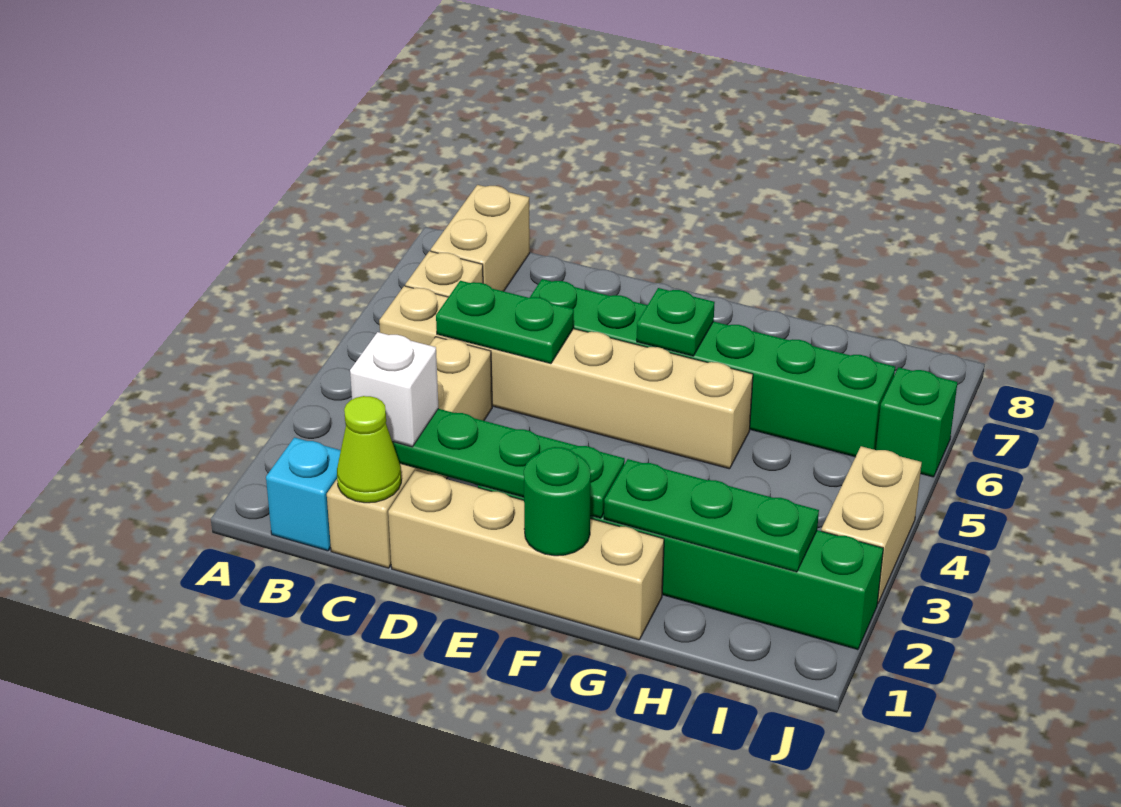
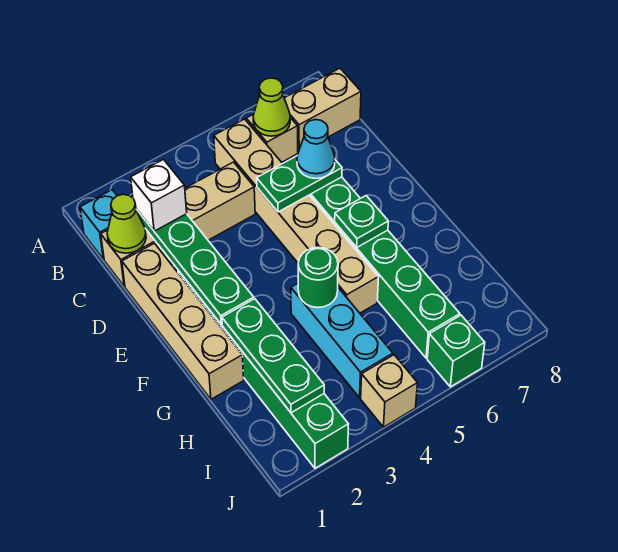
none -> lime cone B6 level 2
green plate C5:D5 level 2 -> green plate D5:D6 level 2
none -> cyan cone D6 level 3
green round brick F1 level 2 -> green round brick G4 level 2
none -> cyan brick G4:I4 level 1
tan brick J3:J4 level 1 -> tan brick J4 level 1

